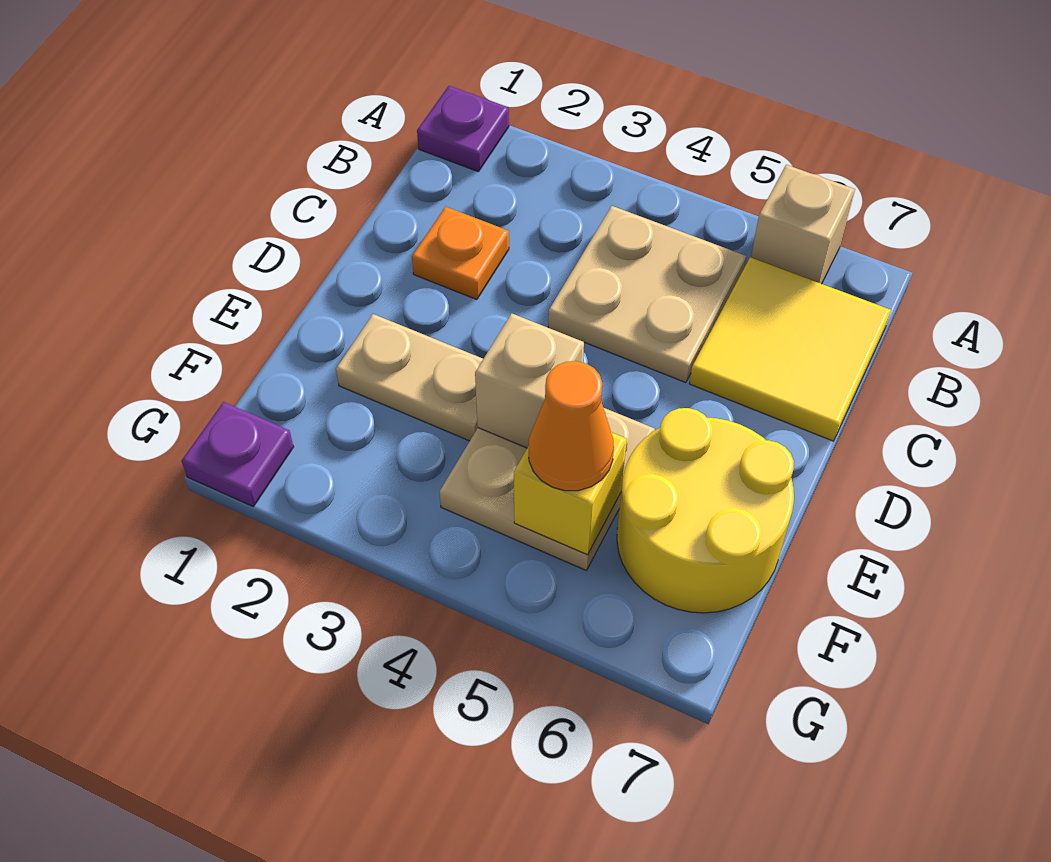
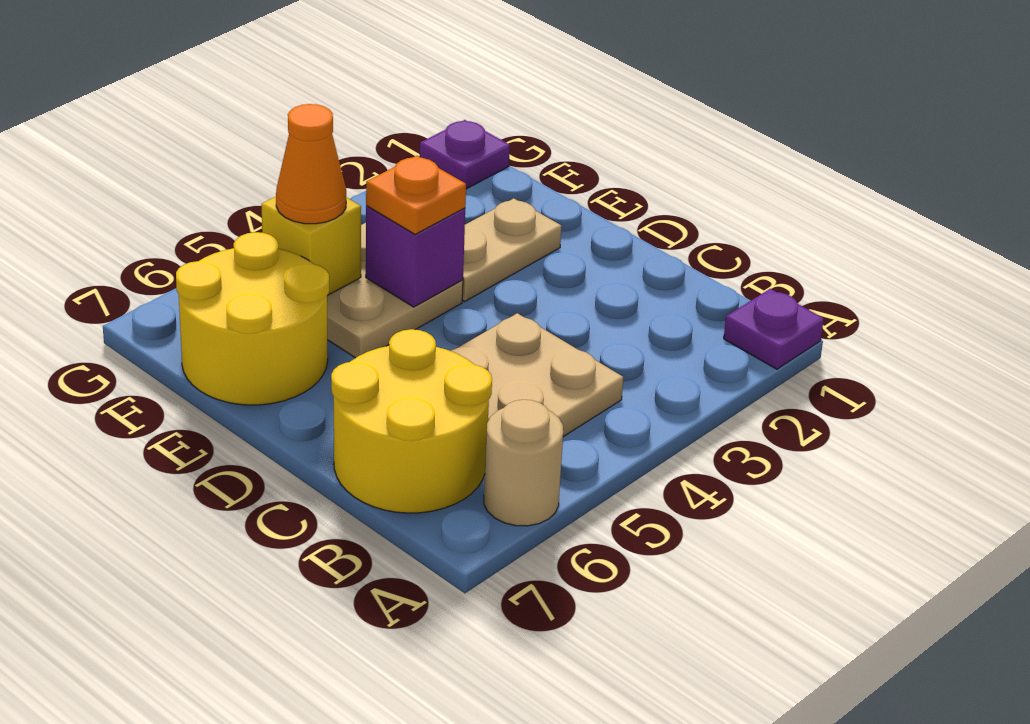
tan brick A6 level 1 -> tan round brick A6 level 1
yellow tile B6:C7 level 1 -> yellow round brick B6:C7 level 1
orange plate C2 level 1 -> orange plate E4 level 3
tan brick E4 level 2 -> purple brick E4 level 2

